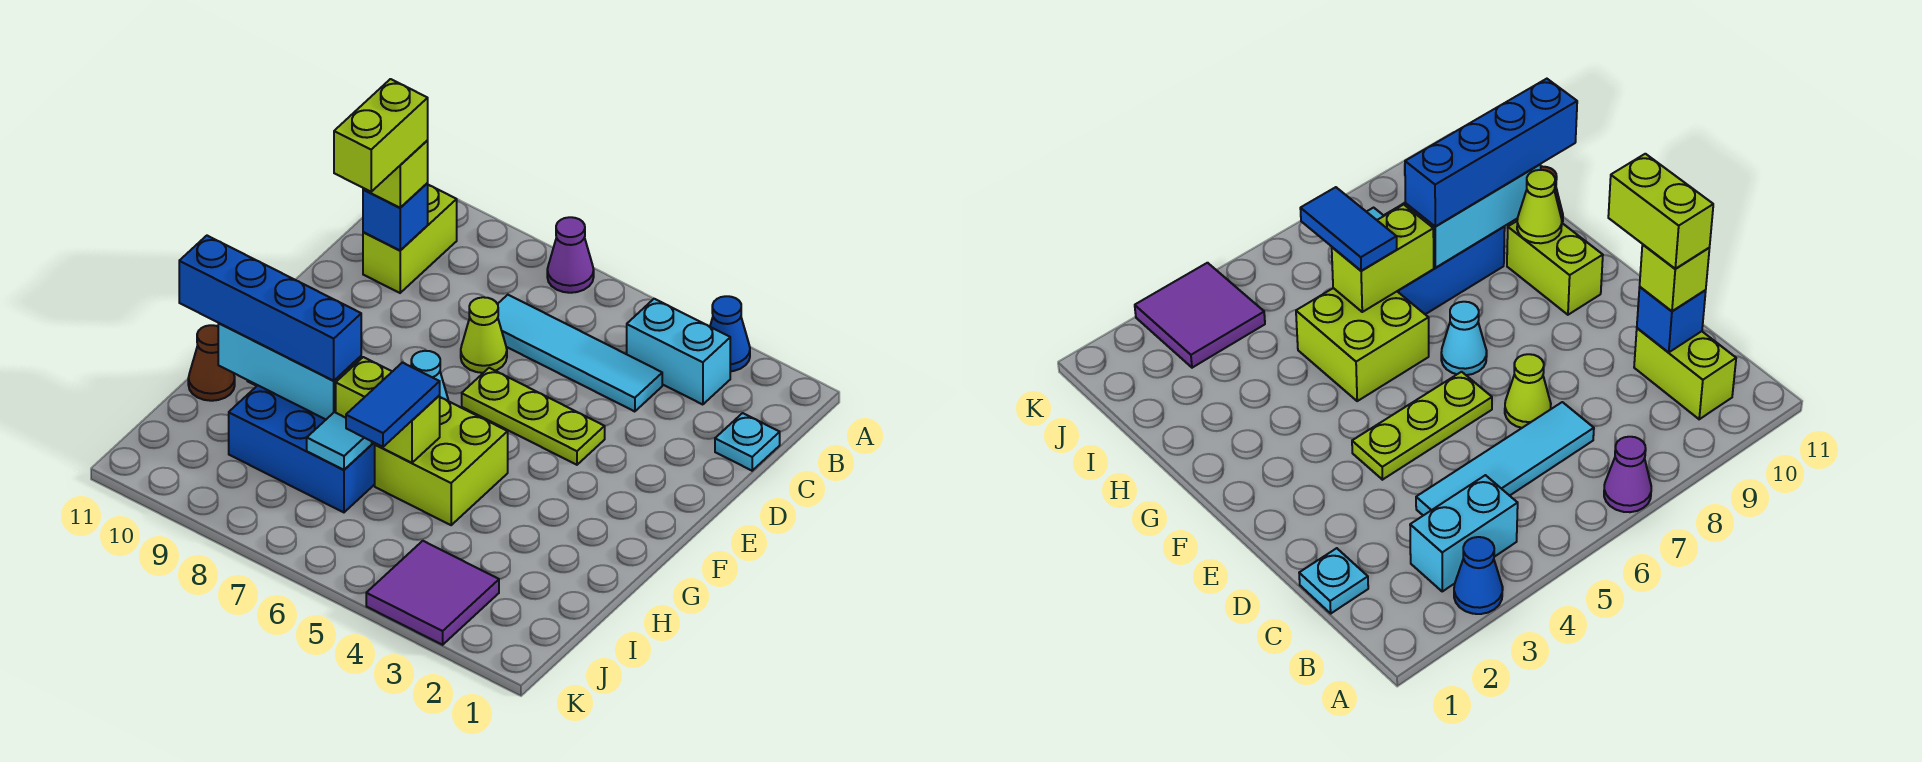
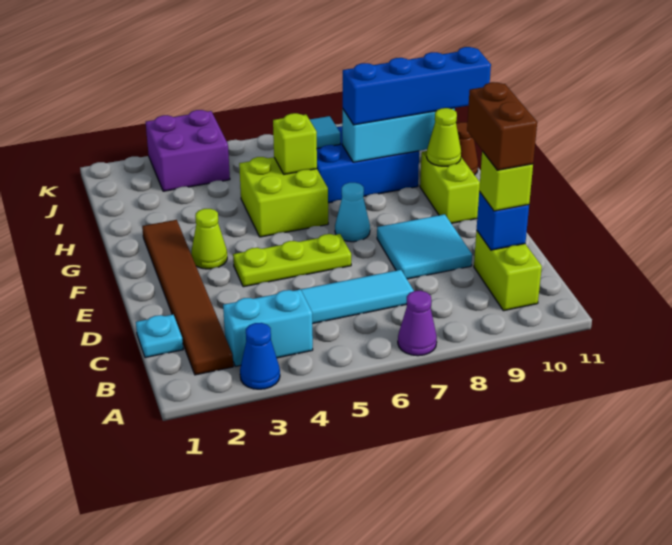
none -> brown tile B2:G2 level 1
lime brick C10:D10 level 4 -> brown brick C10:D10 level 4
lime cone D7 level 1 -> lime cone F3 level 1
none -> cyan tile D8:E9 level 1
lime brick H6:H7 level 2 -> lime brick H6 level 2
blue tile H6:I6 level 3 -> none
purple tile J3:K4 level 1 -> purple brick J3:K4 level 1

